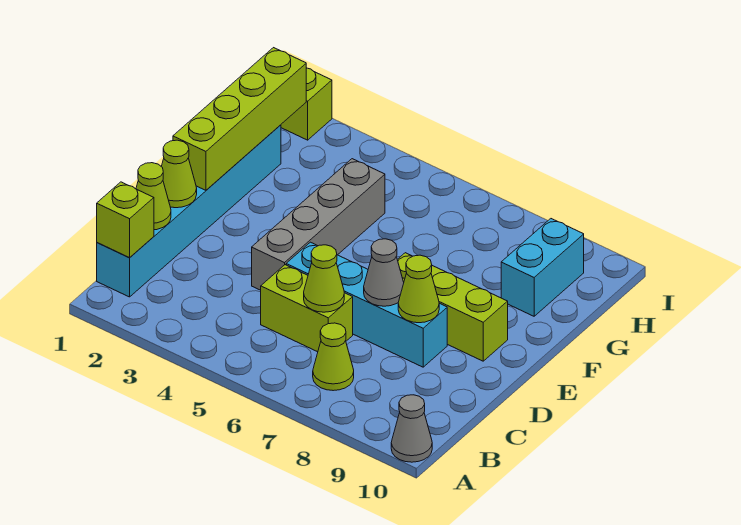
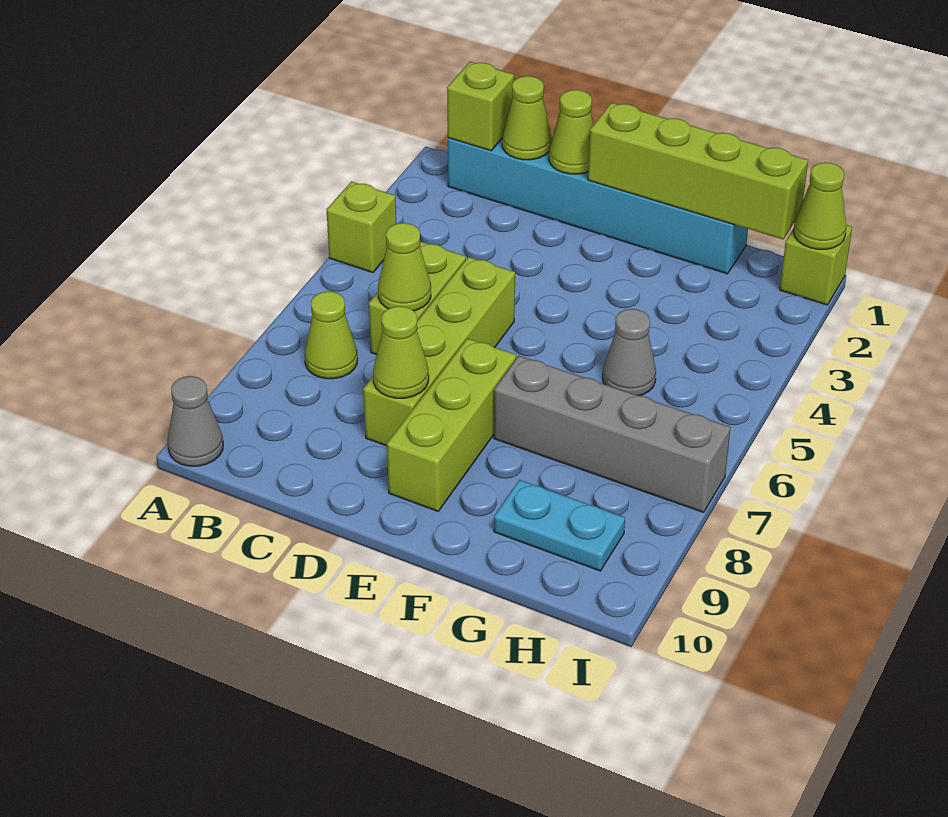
none -> lime brick A4 level 1
grey brick D4:G4 level 1 -> grey brick F7:I7 level 1
cyan brick D5:D8 level 1 -> lime brick D5:D8 level 1
grey cone D7 level 2 -> grey cone G5 level 1
cyan brick G9:H9 level 1 -> cyan plate G9:H9 level 1
none -> lime cone I1 level 2

